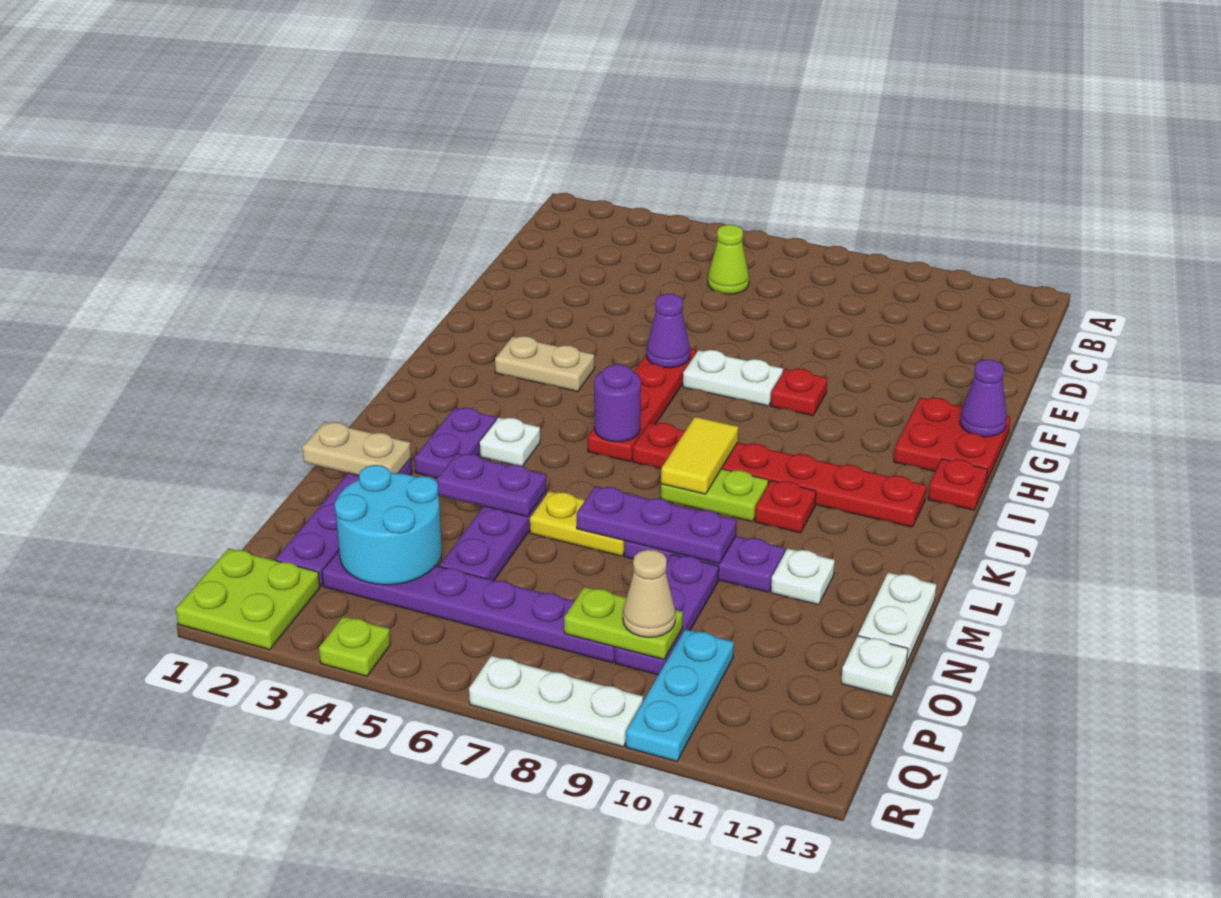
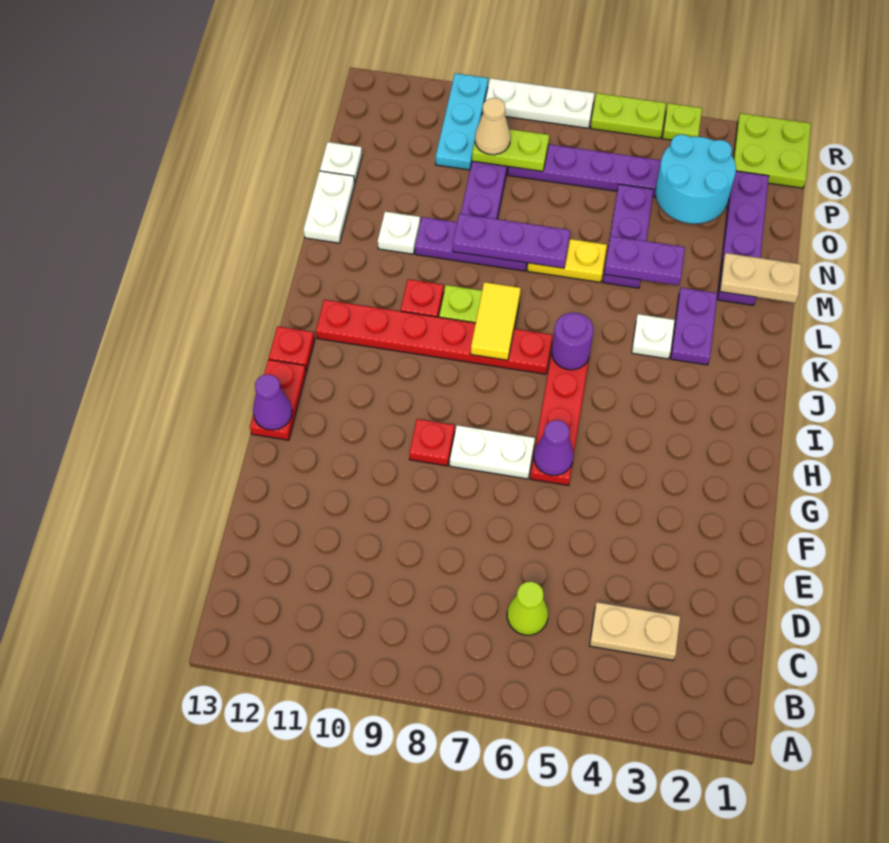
red plate G12:H13 level 1 -> red plate G13:H13 level 1
tan plate H3:H4 level 1 -> tan plate C3:C4 level 1
none -> lime plate R5:R6 level 1

